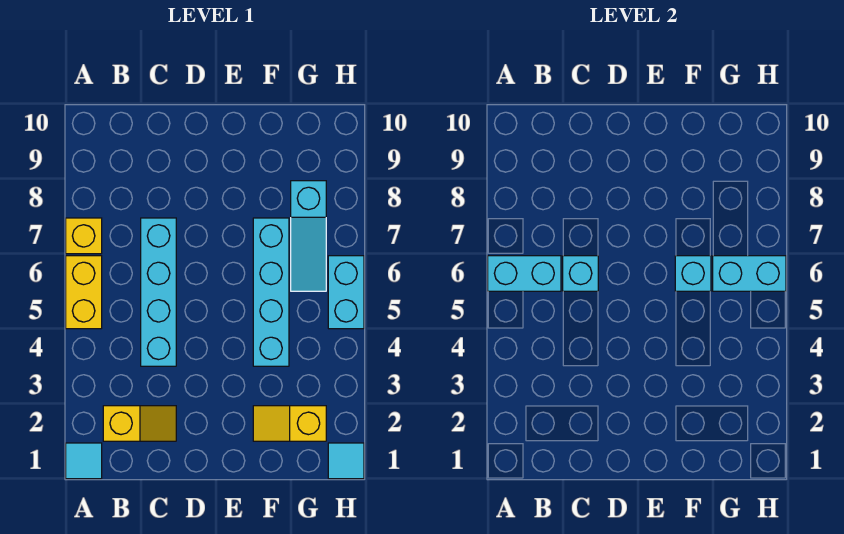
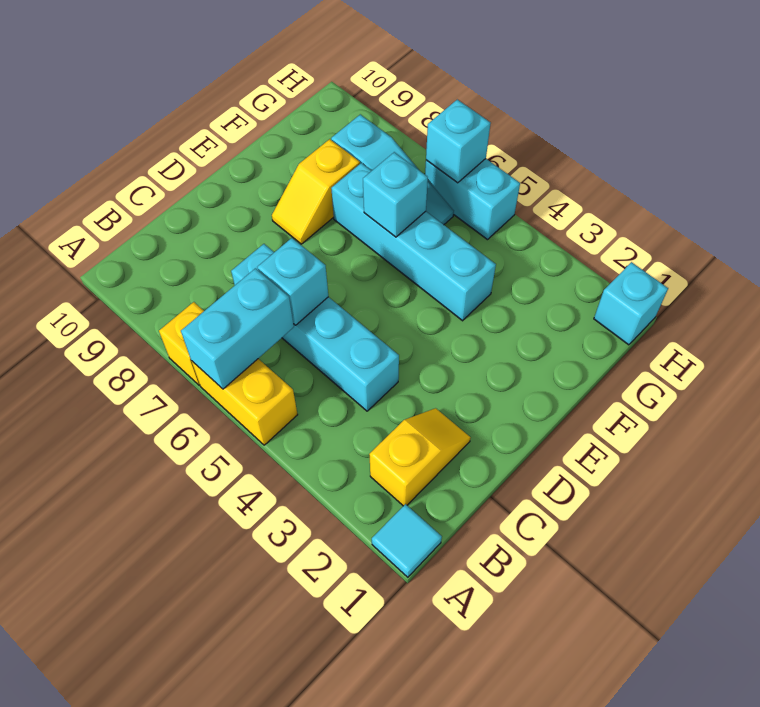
yellow slope F2:G2 level 1 top G -> yellow slope E8:F8 level 1 top F
cyan brick G6:H6 level 2 -> cyan brick H6 level 2
cyan tile H1 level 1 -> cyan brick H1 level 1

